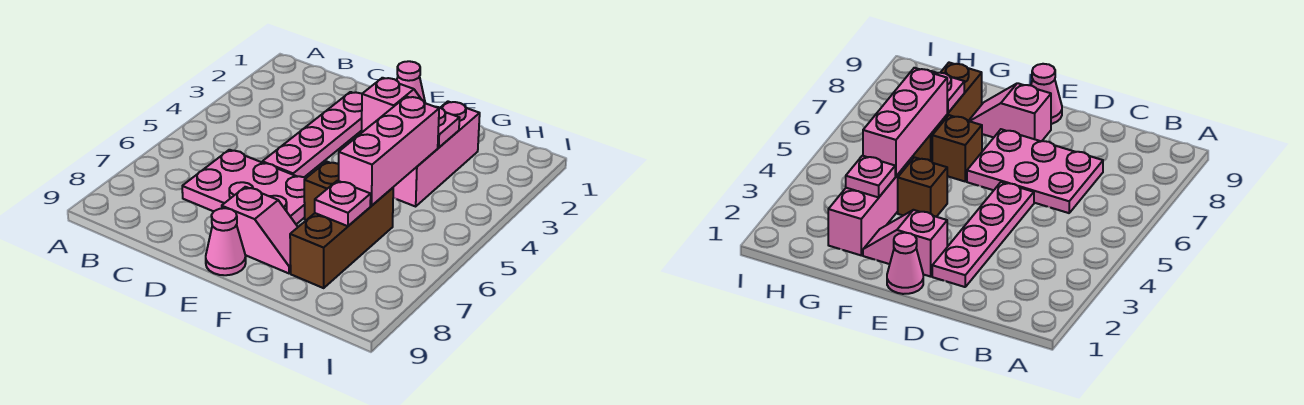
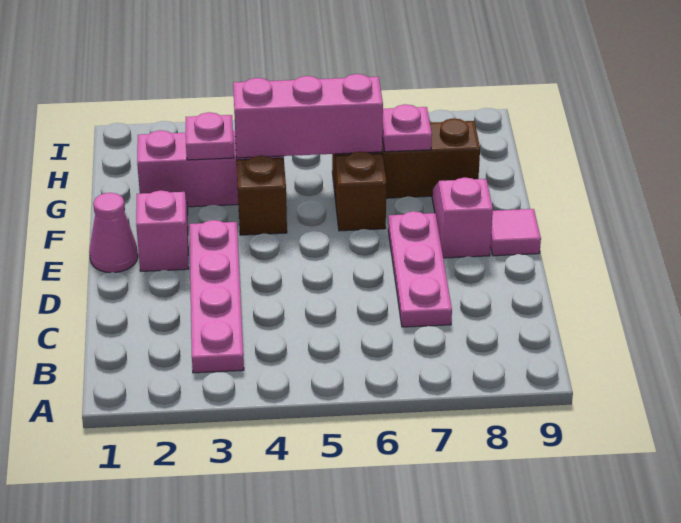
pink plate C6:E7 level 1 -> pink plate C7:E7 level 1
pink plate D2:D5 level 1 -> pink plate B3:E3 level 1
pink cone E9 level 1 -> pink tile E9 level 1

